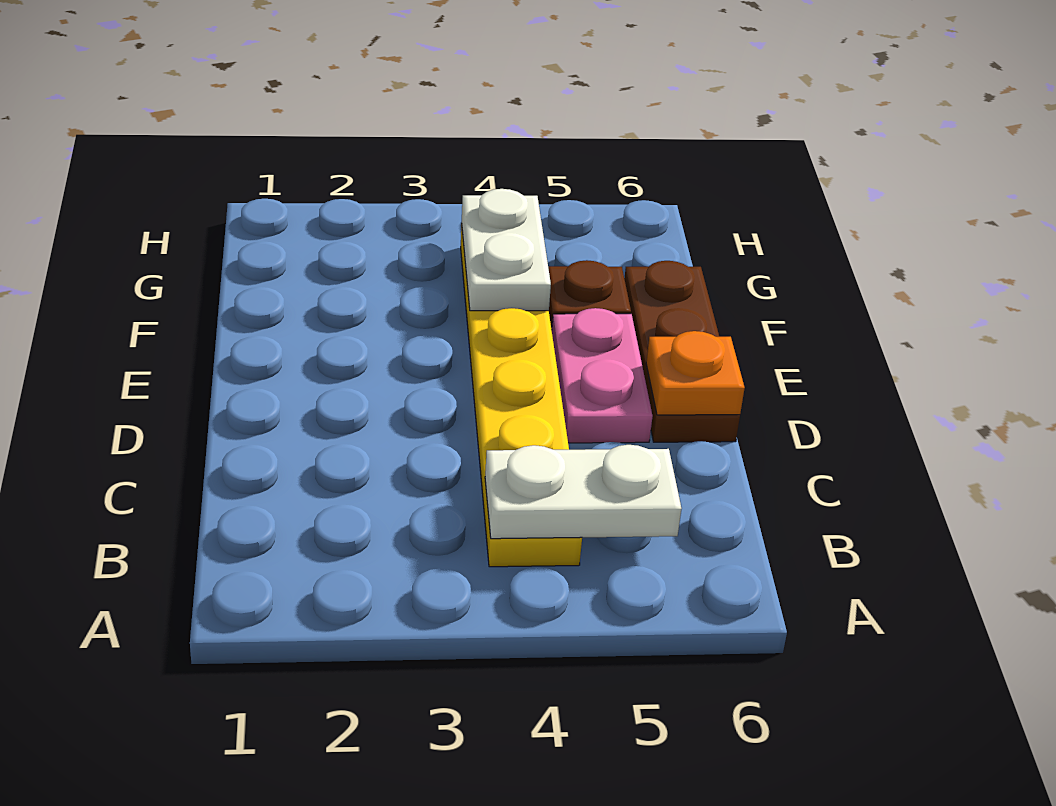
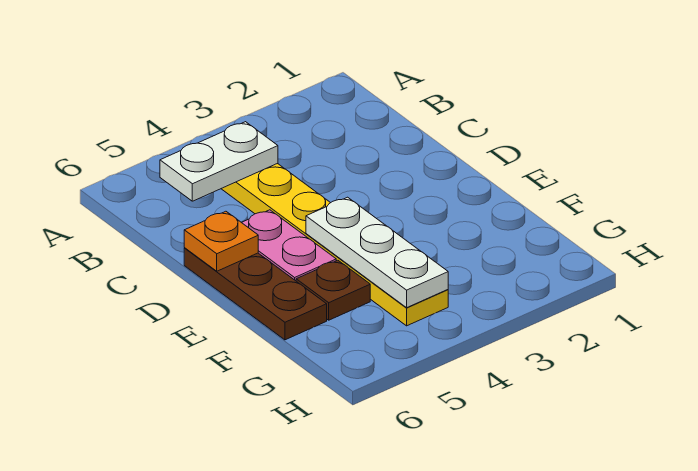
white plate F4:G4 level 2 -> white plate E4:G4 level 2

